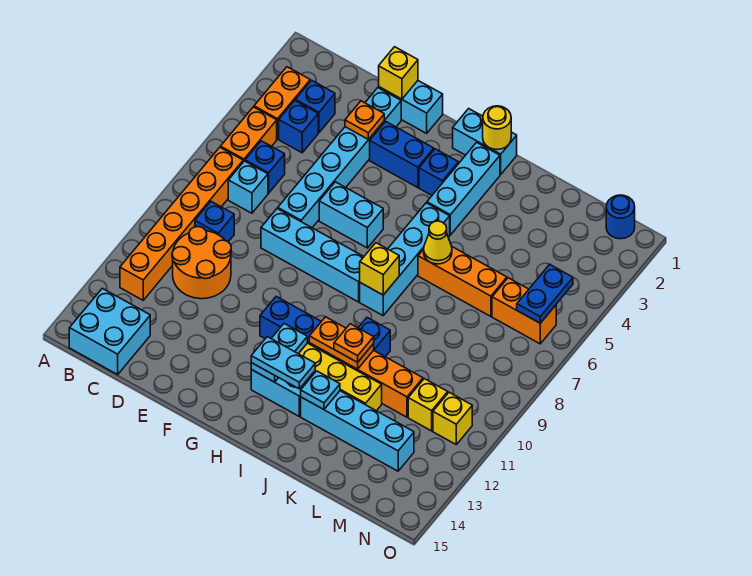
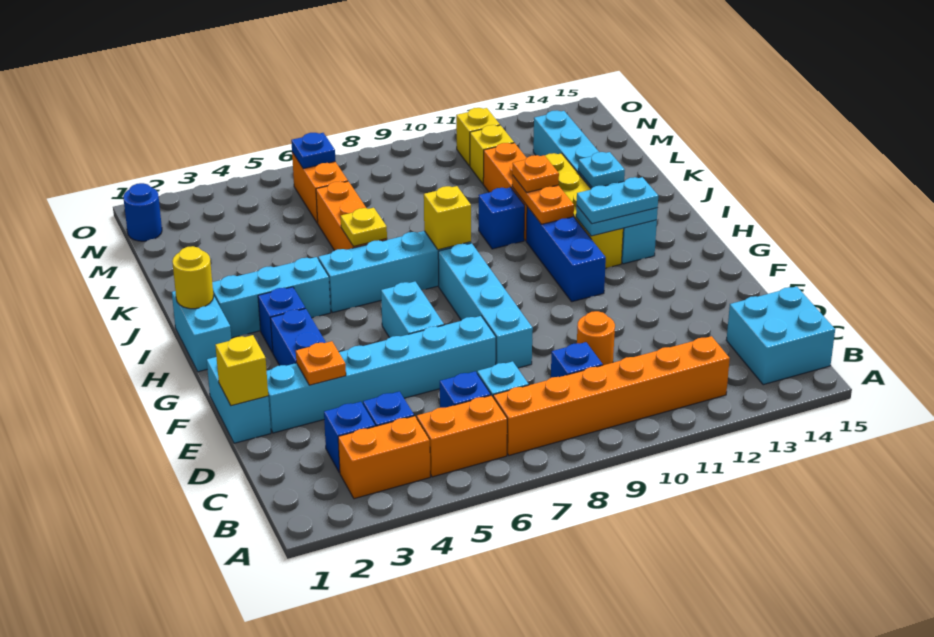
orange round brick C10:D11 level 1 -> orange round brick D10 level 1
cyan plate H13:I13 level 3 -> cyan plate H12:H13 level 3
yellow cone J6 level 2 -> yellow plate J6 level 2
blue plate N5:N6 level 2 -> blue plate N6 level 2

